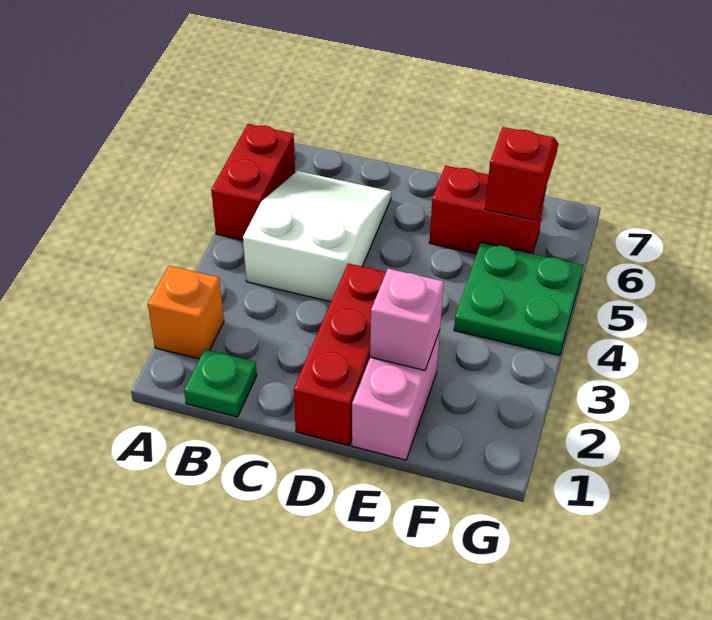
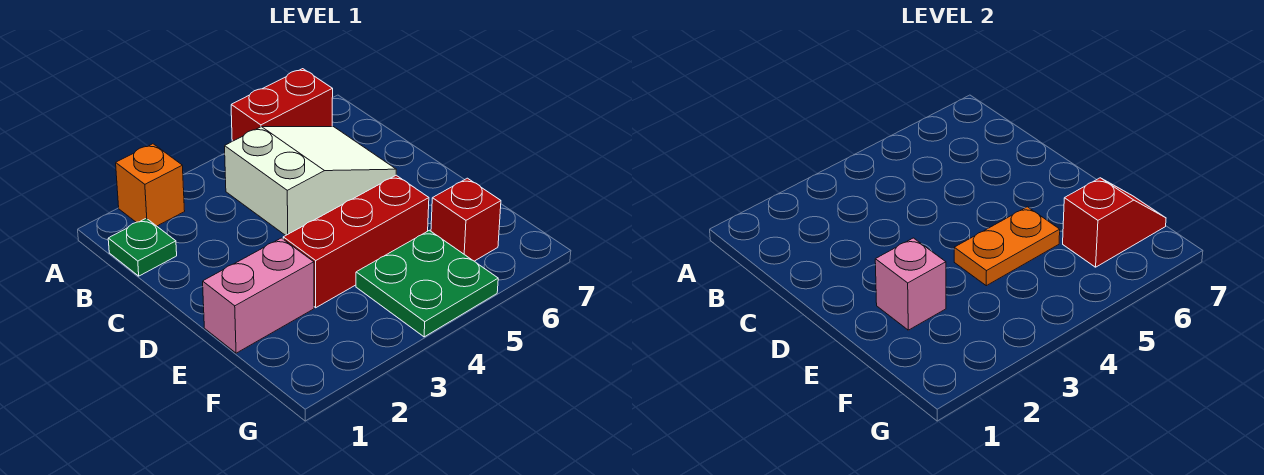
red brick D1:D3 level 1 -> red brick E3:E5 level 1
none -> orange plate E4:E5 level 2
red brick E6:F6 level 1 -> red brick F6 level 1

